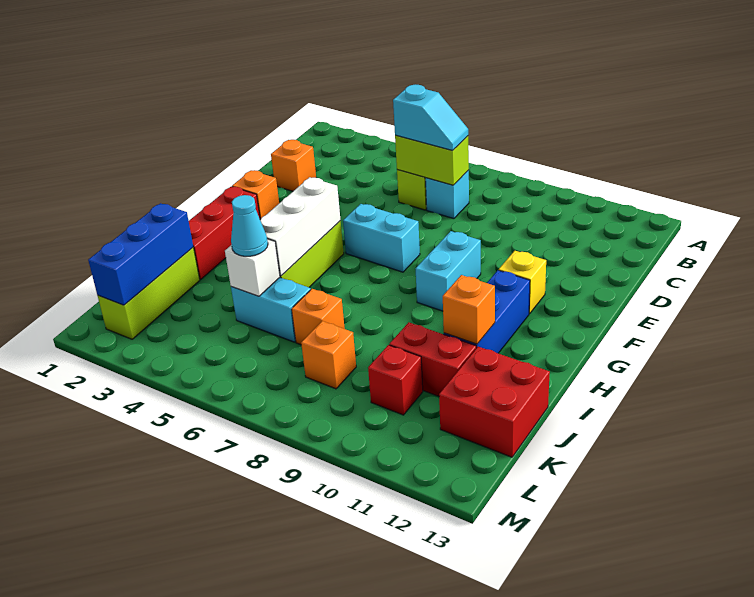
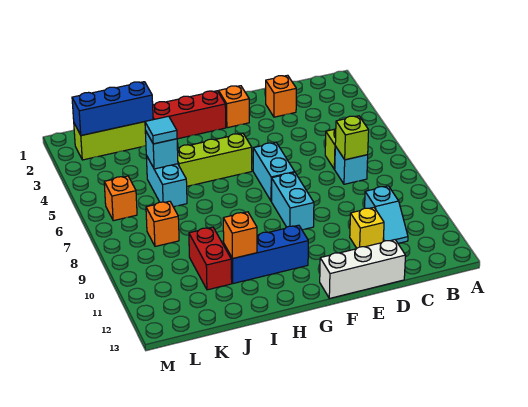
lime brick C6:C7 level 2 -> lime brick C7 level 2
cyan slope C6:C7 level 3 top 6 -> cyan slope C10:C11 level 1 top 10
cyan brick F9:G9 level 1 -> cyan brick F8:F9 level 1
yellow brick F11 level 1 -> yellow brick D11 level 1
white brick G5:I5 level 2 -> white brick D13:F13 level 1
white brick J5 level 2 -> cyan brick J5 level 2
cyan cone J5 level 3 -> cyan tile J5 level 3
orange brick J7 level 1 -> orange brick L6 level 1
red brick J12:K13 level 1 -> none
red brick K10 level 1 -> none

